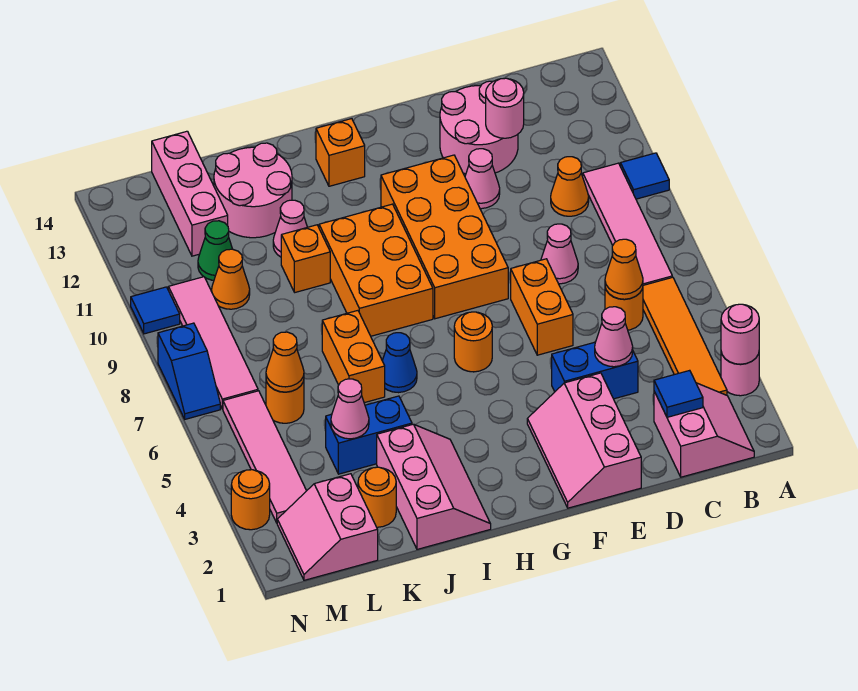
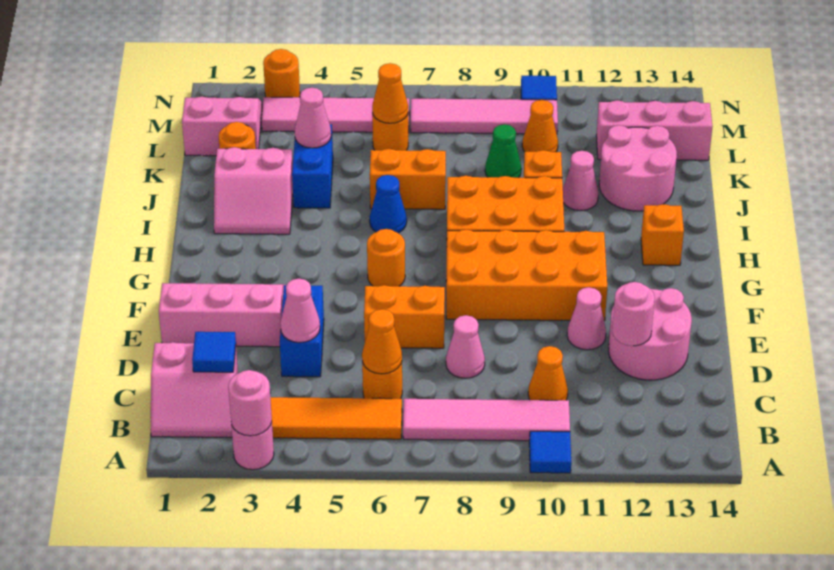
pink slope I1:J3 level 1 top J -> pink slope I2:J3 level 1 top J
green cone L11 level 1 -> green cone K9 level 1
blue slope N7:N8 level 1 top 8 -> none

